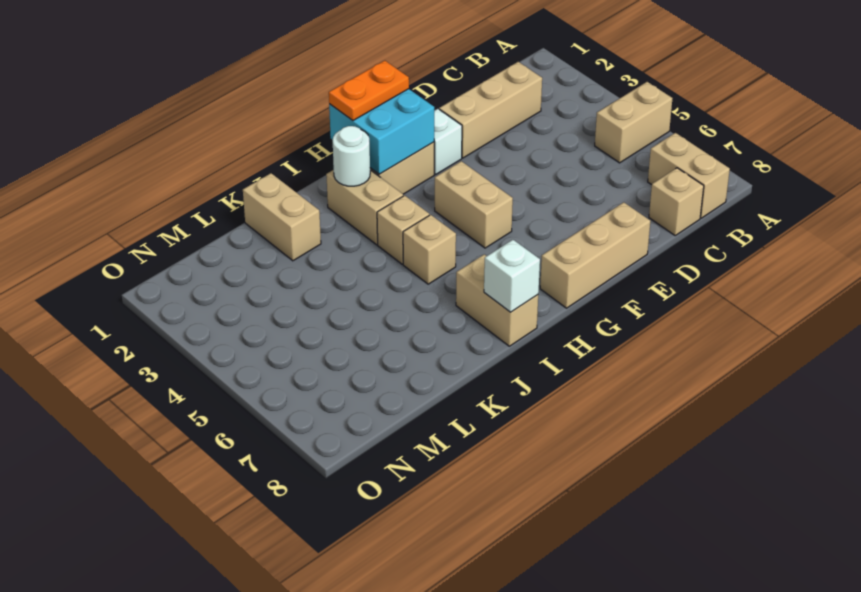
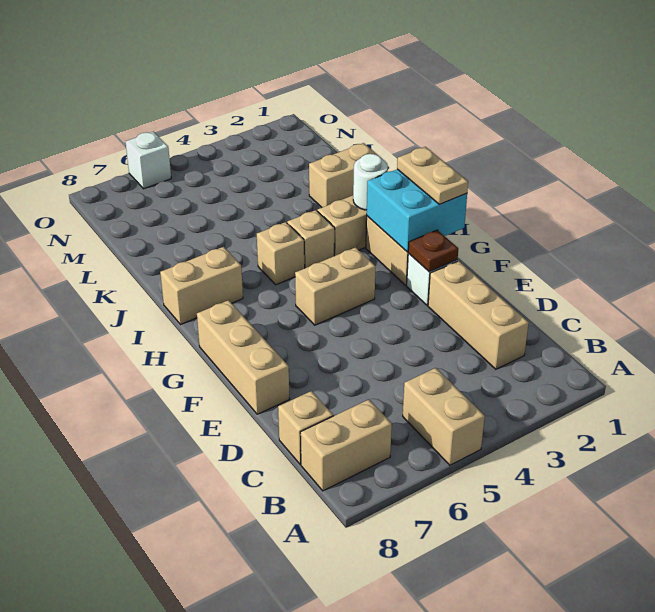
none -> brown plate F2 level 2
orange plate G1:H1 level 3 -> tan plate G1:H1 level 3
white brick I8 level 2 -> white brick O6 level 1

